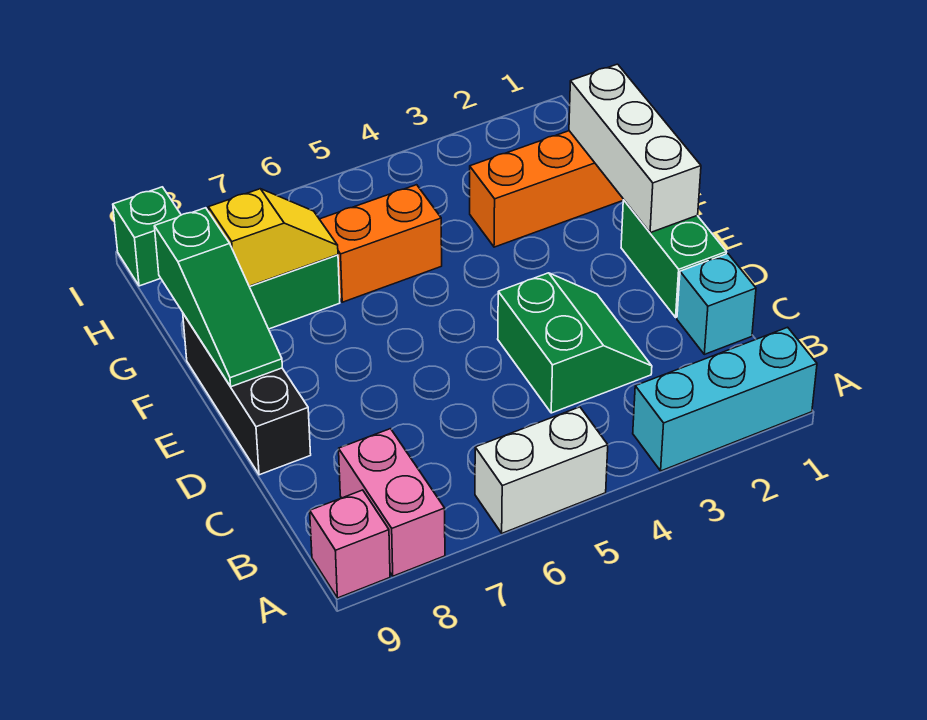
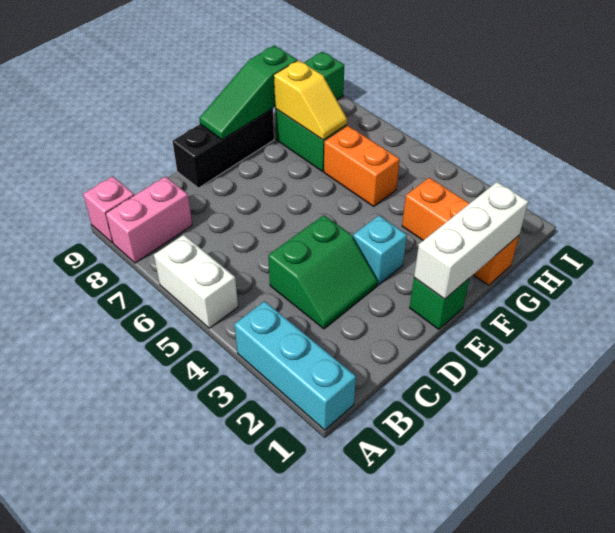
cyan brick C1 level 1 -> cyan brick E3 level 1
green brick D1:E1 level 1 -> green brick E1 level 1

